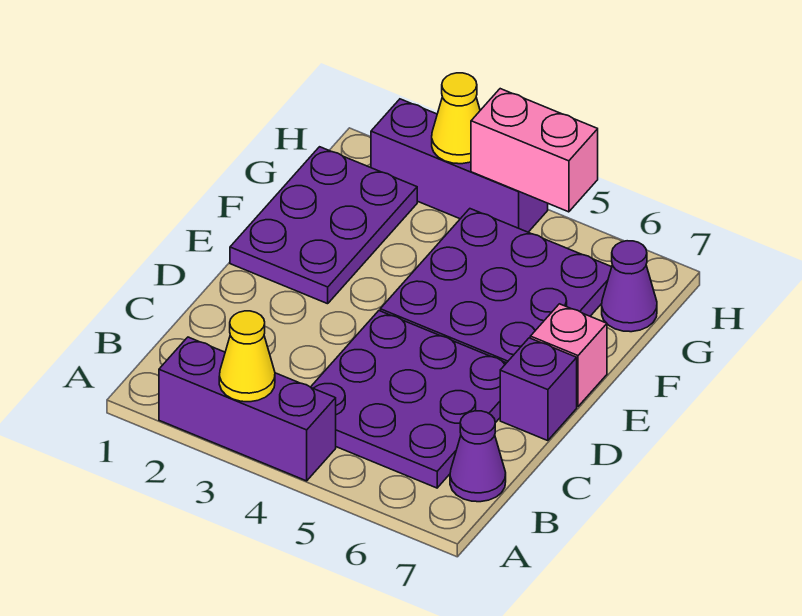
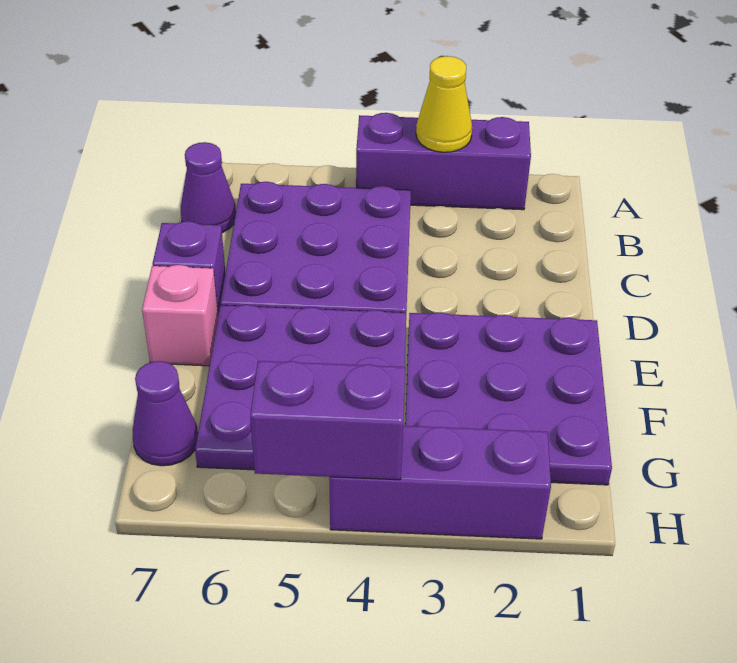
purple plate E1:G2 level 1 -> purple plate E1:G3 level 1
yellow cone H3 level 2 -> none
pink brick H4:H5 level 2 -> purple brick H4:H5 level 2

